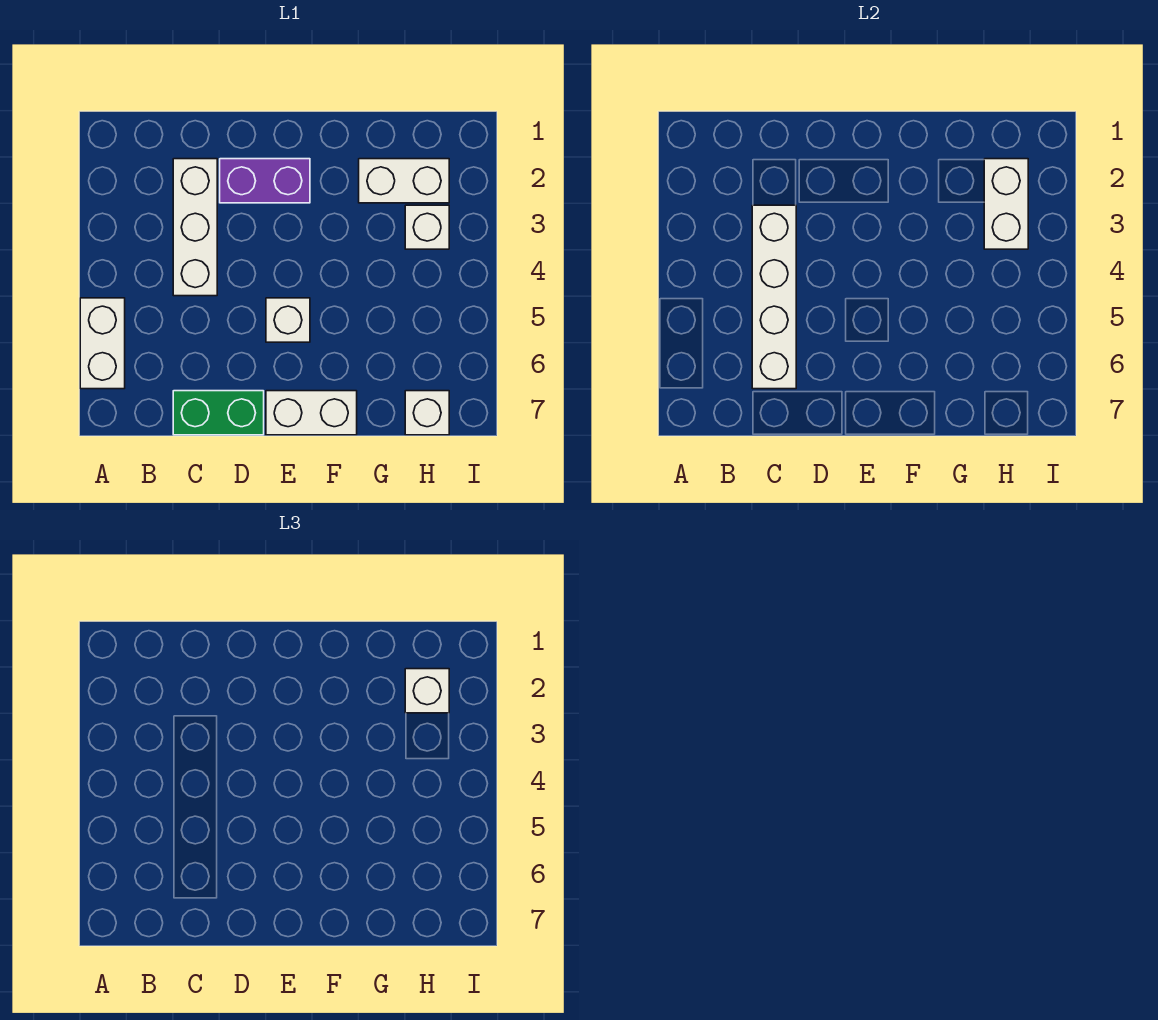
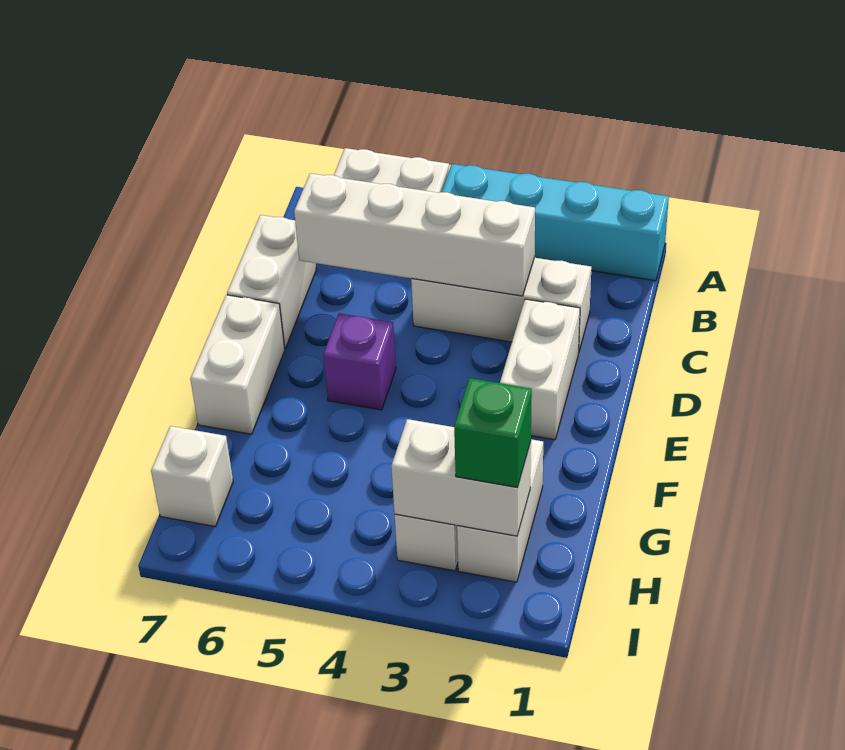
none -> cyan brick A1:A4 level 1
green brick C7:D7 level 1 -> white brick C7:D7 level 1
purple brick D2:E2 level 1 -> white brick D2:E2 level 1
white brick E5 level 1 -> purple brick E5 level 1
white brick H2 level 3 -> green brick H2 level 3

